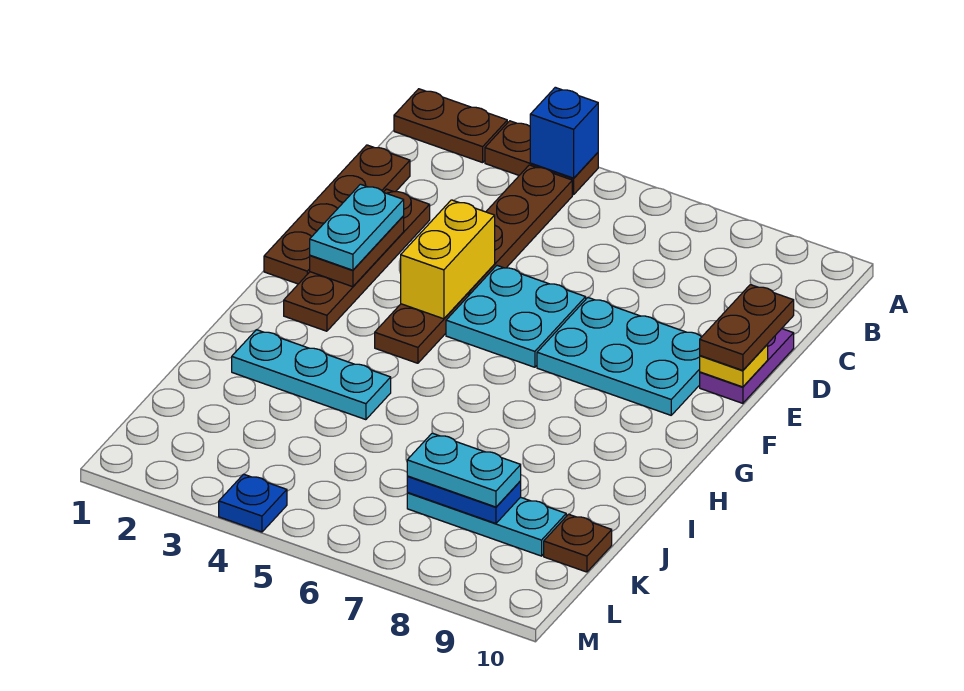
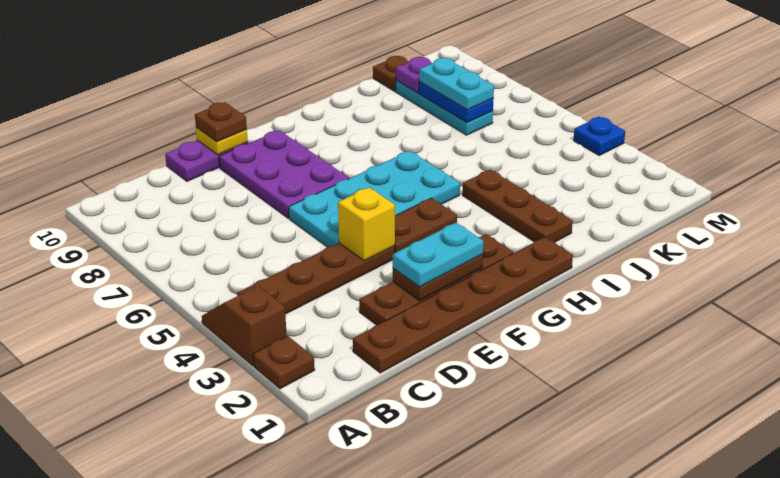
brown plate A1:A2 level 1 -> brown plate A2 level 1
brown plate A3:A4 level 1 -> brown slope A3:A4 level 1 top 3
blue brick A4 level 2 -> none
brown plate C1:F1 level 1 -> brown plate C1:H1 level 1
brown plate D10:E10 level 3 -> brown plate E10 level 3
yellow brick E4:F4 level 2 -> yellow brick E4 level 2
cyan plate E5:F6 level 1 -> cyan plate E5:H6 level 1
cyan plate E7:F9 level 1 -> purple plate E7:F9 level 1
cyan plate I2:I4 level 1 -> brown plate I2:I4 level 1
none -> purple plate K9 level 2

